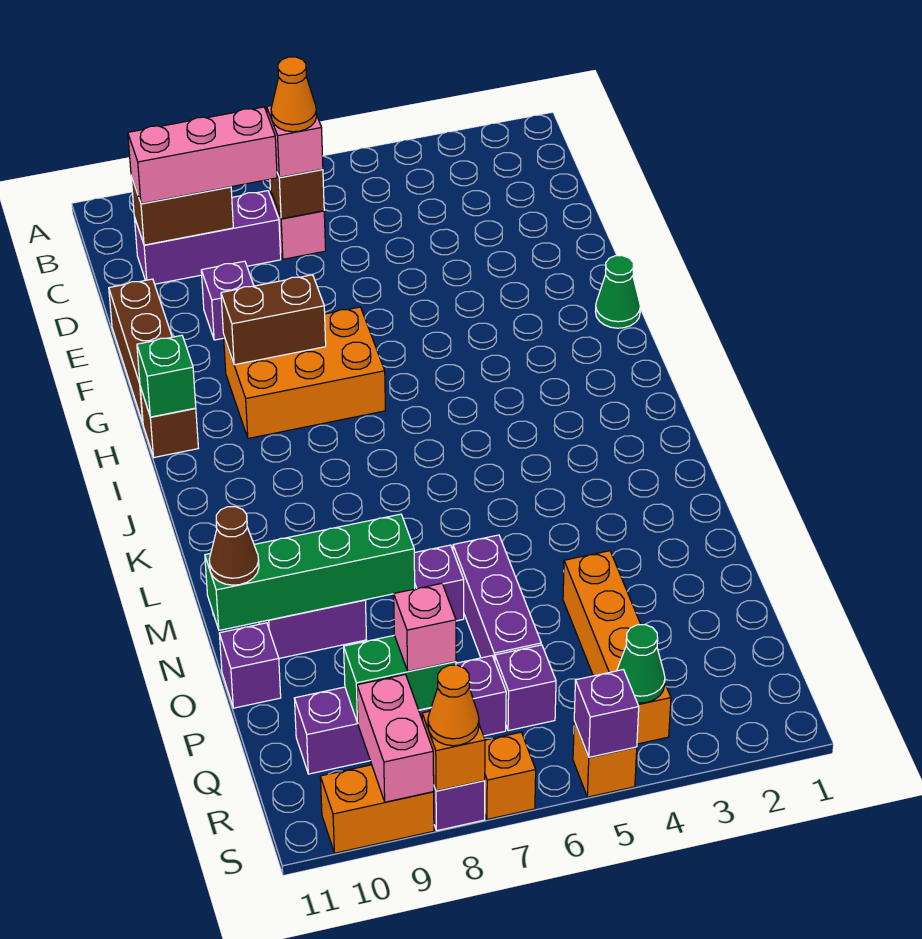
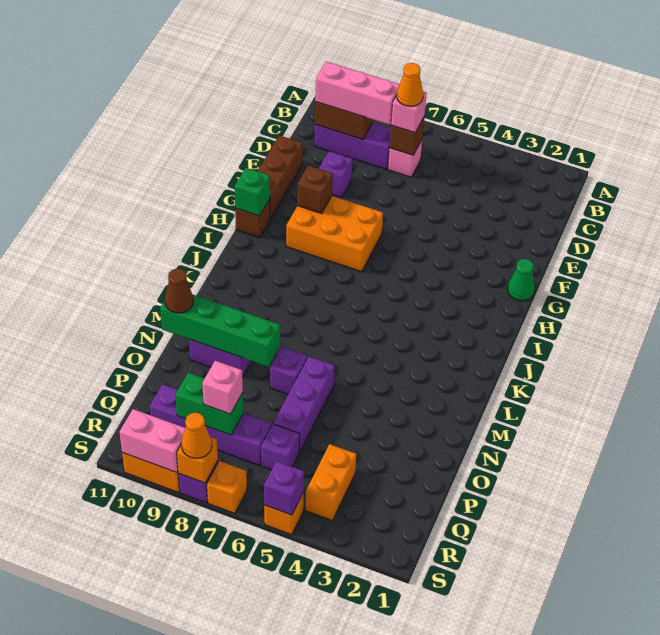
brown brick G8:G9 level 2 -> brown brick G9 level 2
orange brick O4:R4 level 1 -> orange brick Q4:R4 level 1
purple brick O11 level 1 -> none
green cone R4 level 2 -> none
pink brick R9:S9 level 2 -> pink brick S9:S10 level 2

